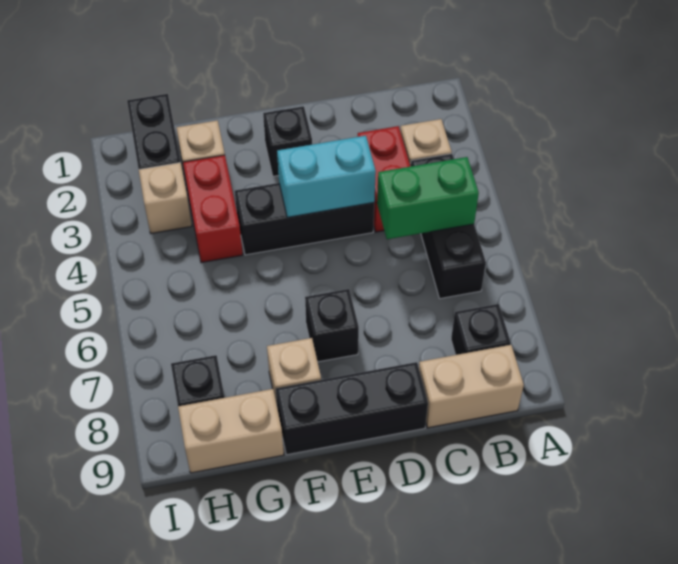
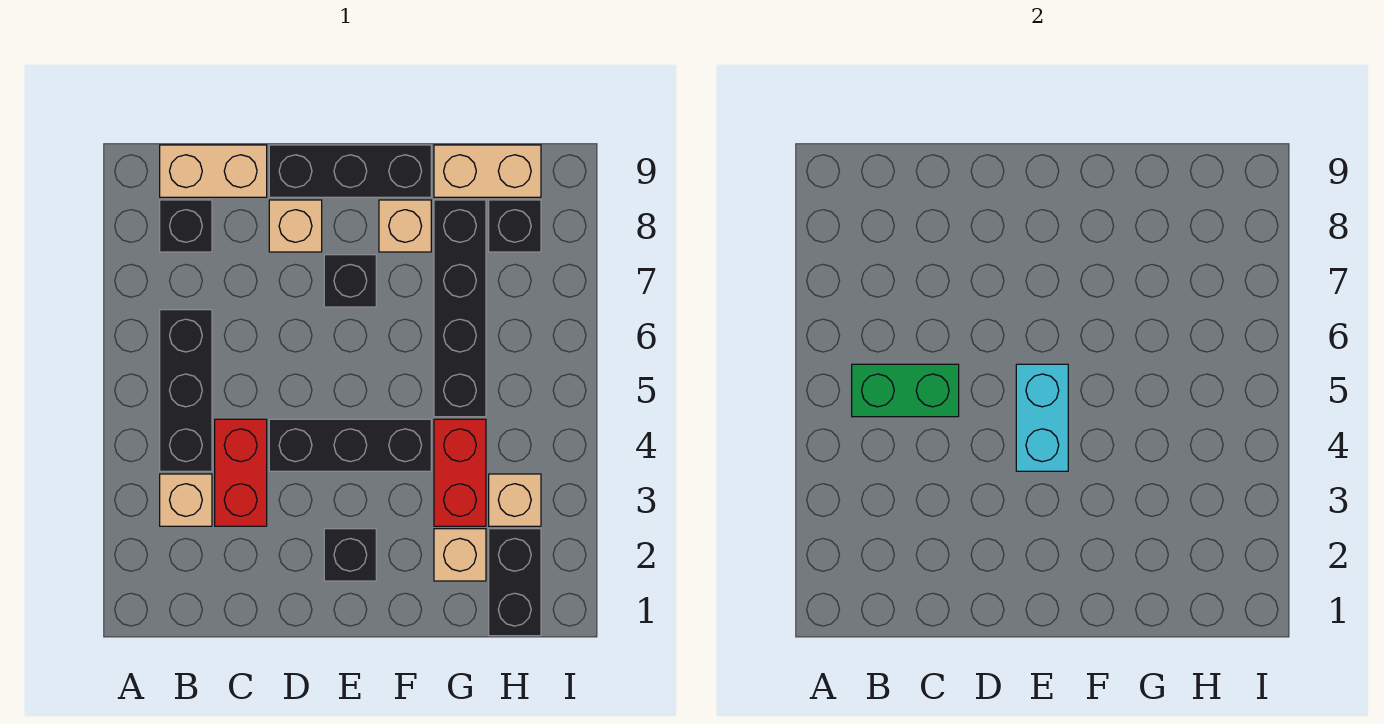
cyan brick D4:E4 level 2 -> cyan brick E4:E5 level 2
none -> tan brick D8 level 1
none -> black brick G5:G8 level 1

